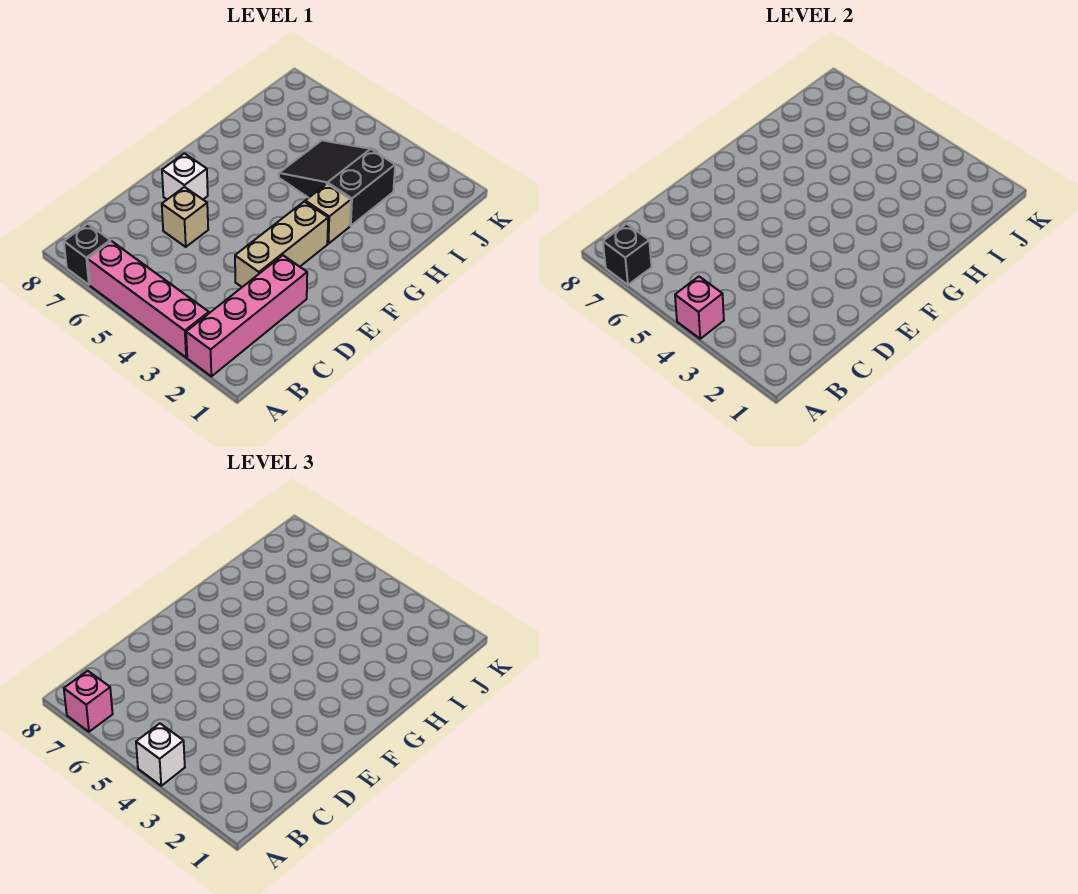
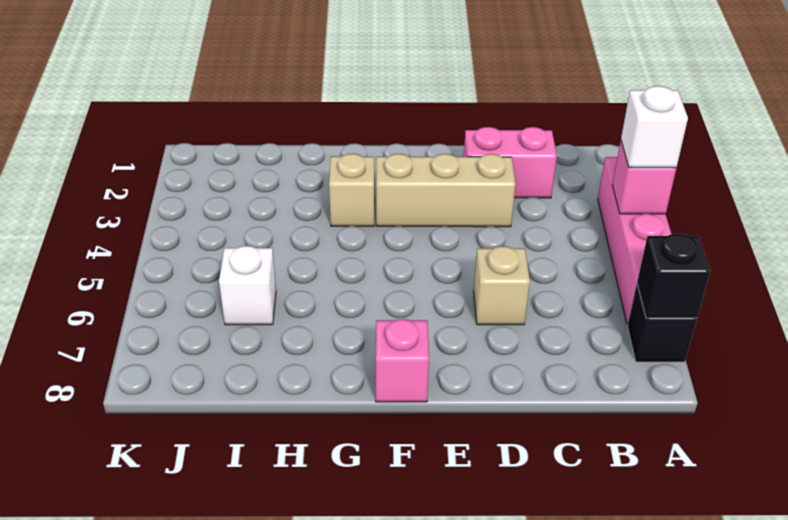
pink brick A2:D2 level 1 -> pink brick C2:D2 level 1
pink brick A7 level 3 -> pink brick F8 level 1
white brick E7 level 1 -> white brick I6 level 1
black slope H3:I5 level 1 top 3 -> none

